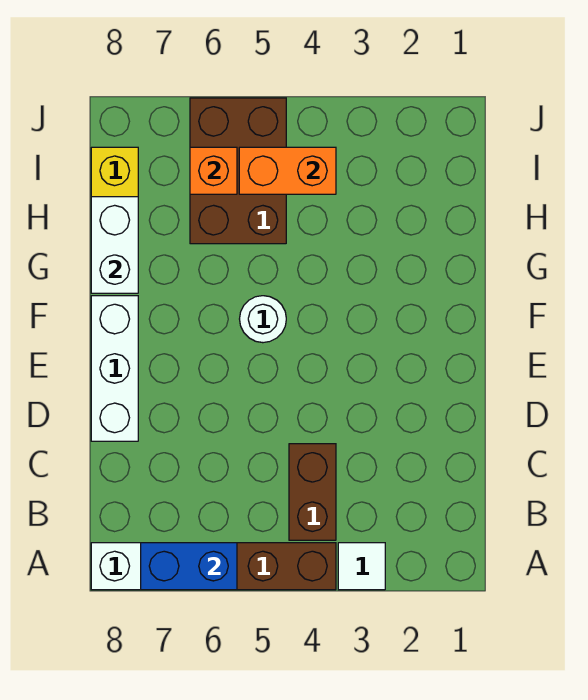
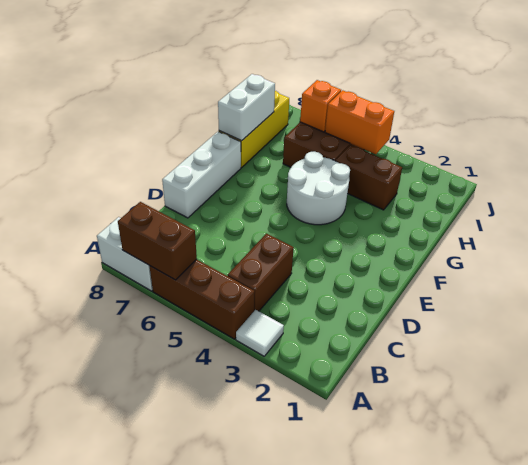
blue brick A6:A7 level 2 -> brown brick A6:A7 level 2
white round brick F5 level 1 -> white round brick F4:G5 level 1
none -> brown brick H3:H4 level 1

